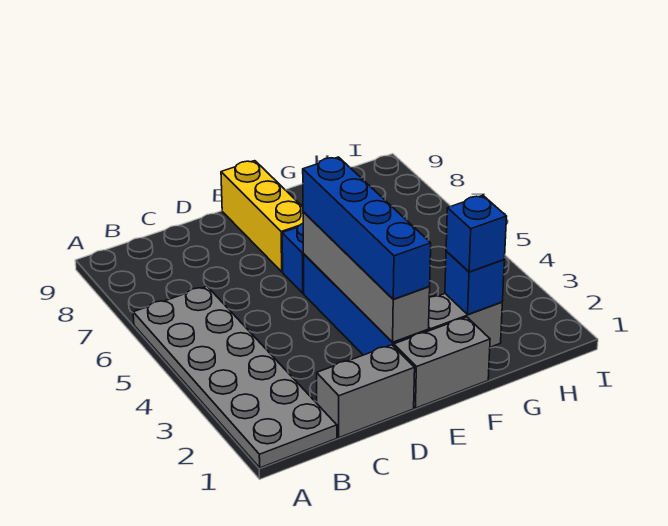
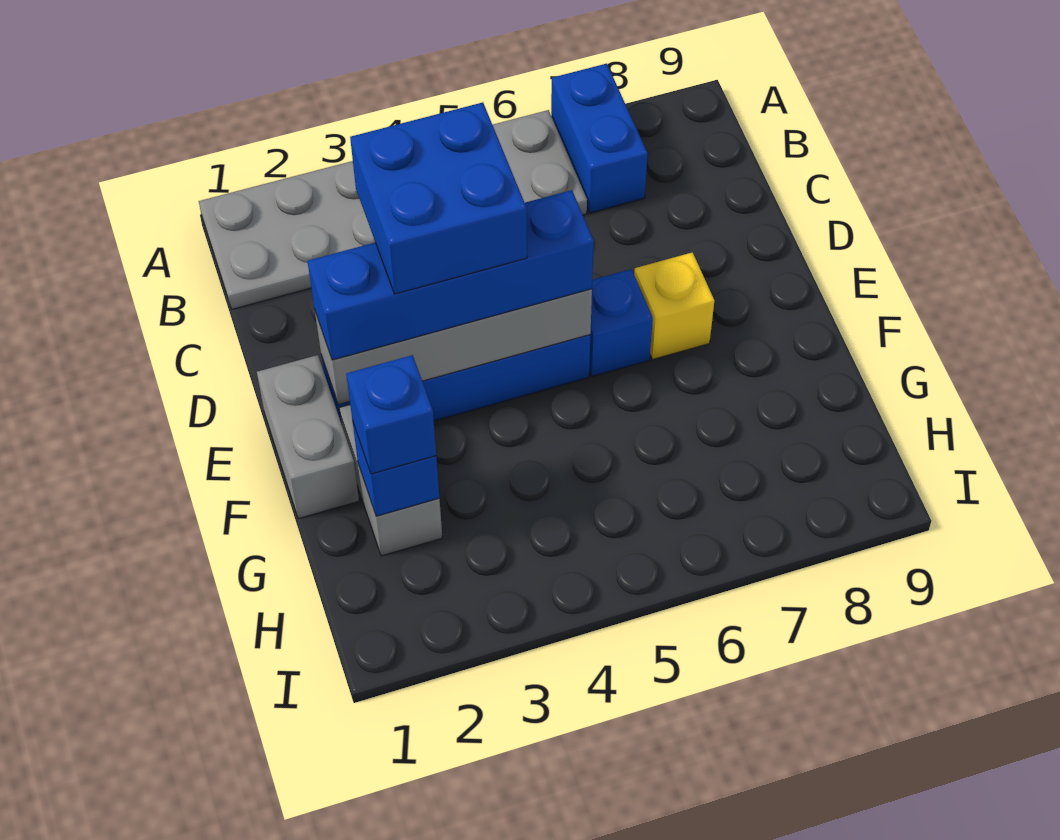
none -> blue brick A7:B7 level 1
grey brick C1:D1 level 1 -> none
none -> blue brick D3:E4 level 4
yellow brick E7:E9 level 1 -> yellow brick E7 level 1

